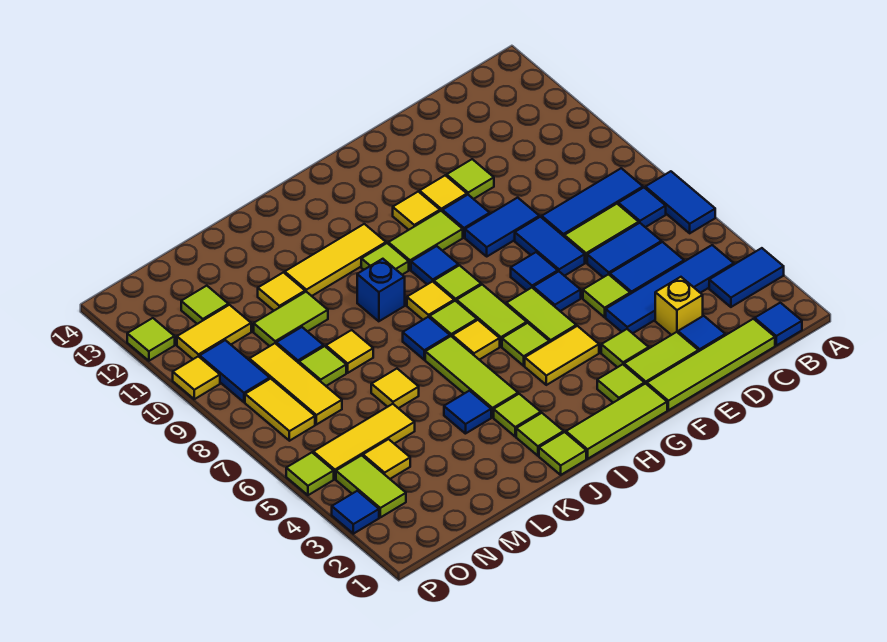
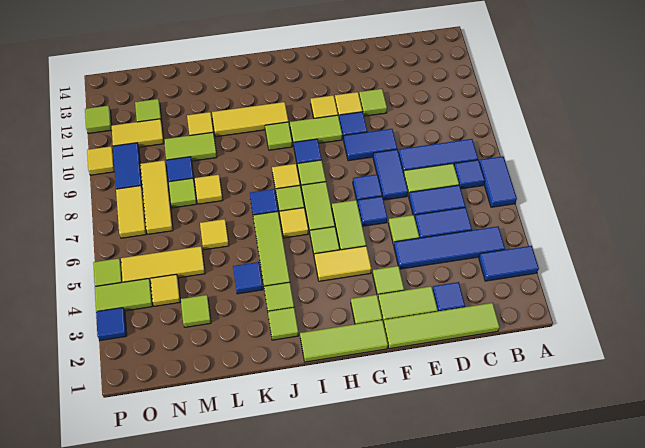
blue tile B1 level 1 -> none
yellow brick D3 level 1 -> none
lime tile J1 level 1 -> lime tile M3 level 1
blue brick J9 level 1 -> none
lime tile O3:O4 level 1 -> lime tile O4:P4 level 1

